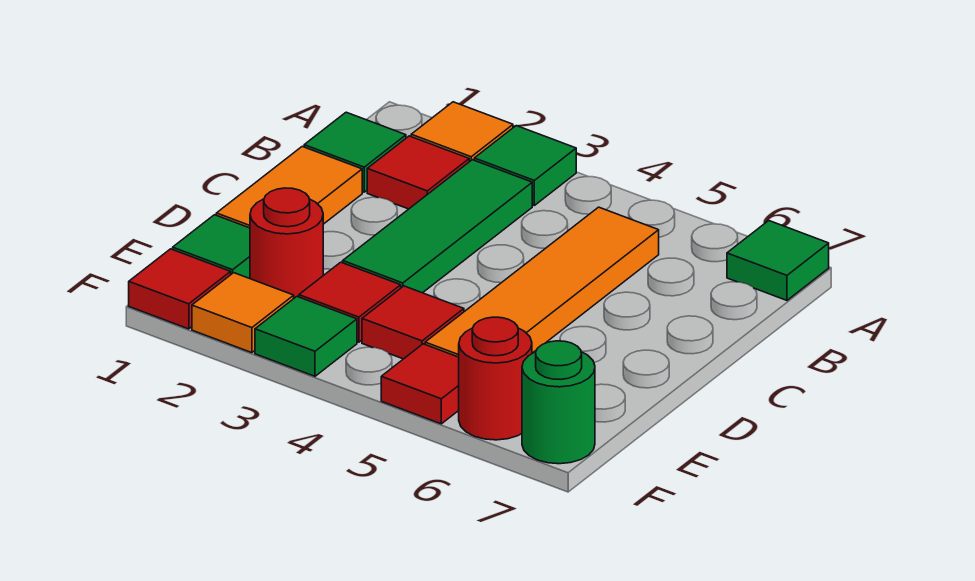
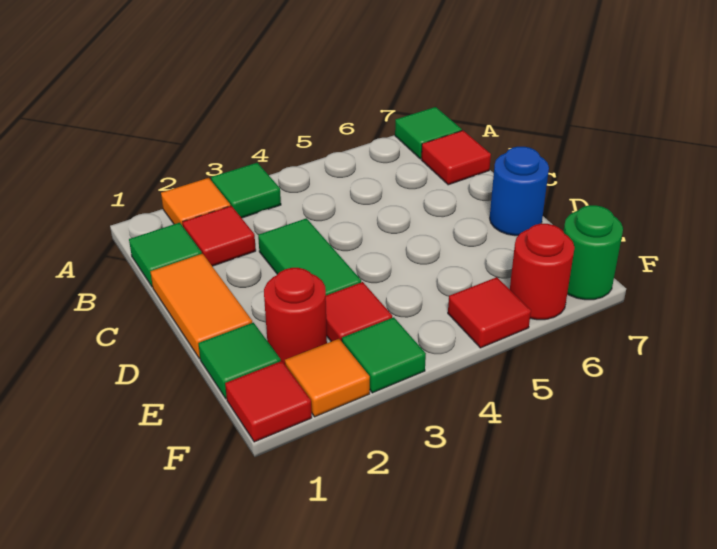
green tile B3:D3 level 1 -> green tile C3:D3 level 1
orange tile B5:E5 level 1 -> none
none -> blue round brick D7 level 1
red tile E4 level 1 -> red tile B7 level 1

